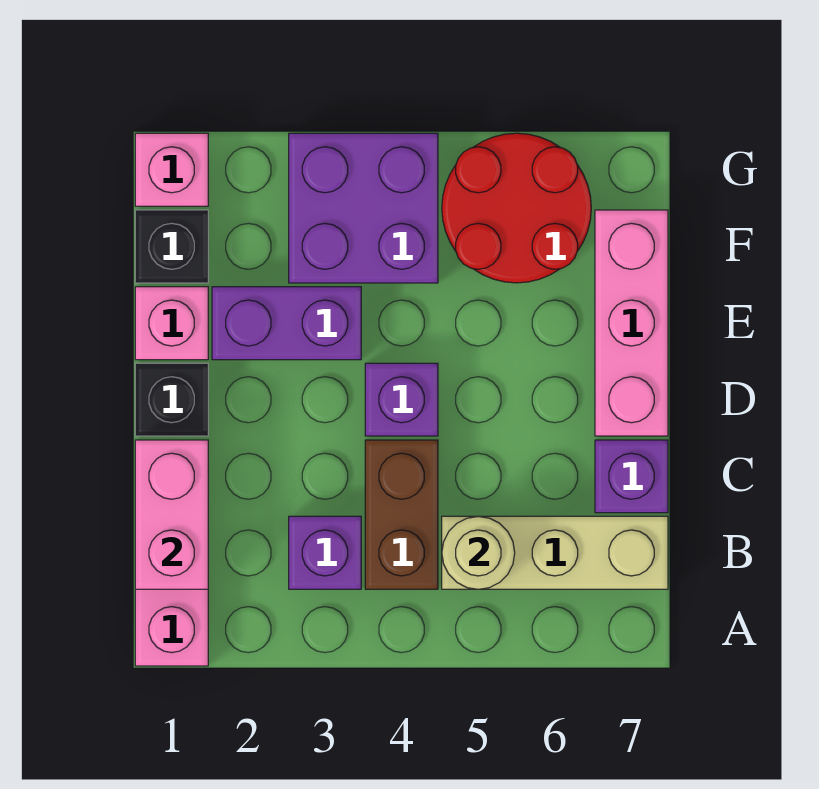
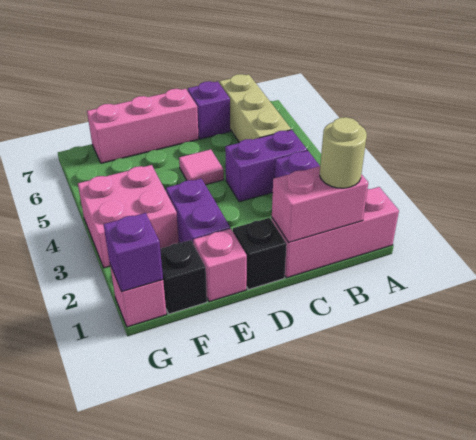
brown brick B4:C4 level 1 -> purple brick B4:C4 level 1
tan round brick B5 level 2 -> tan round brick B1 level 3
purple brick D4 level 1 -> purple brick G1 level 2
none -> pink tile D5 level 1
purple brick F3:G4 level 1 -> pink brick F3:G4 level 1
red round brick F5:G6 level 1 -> none

